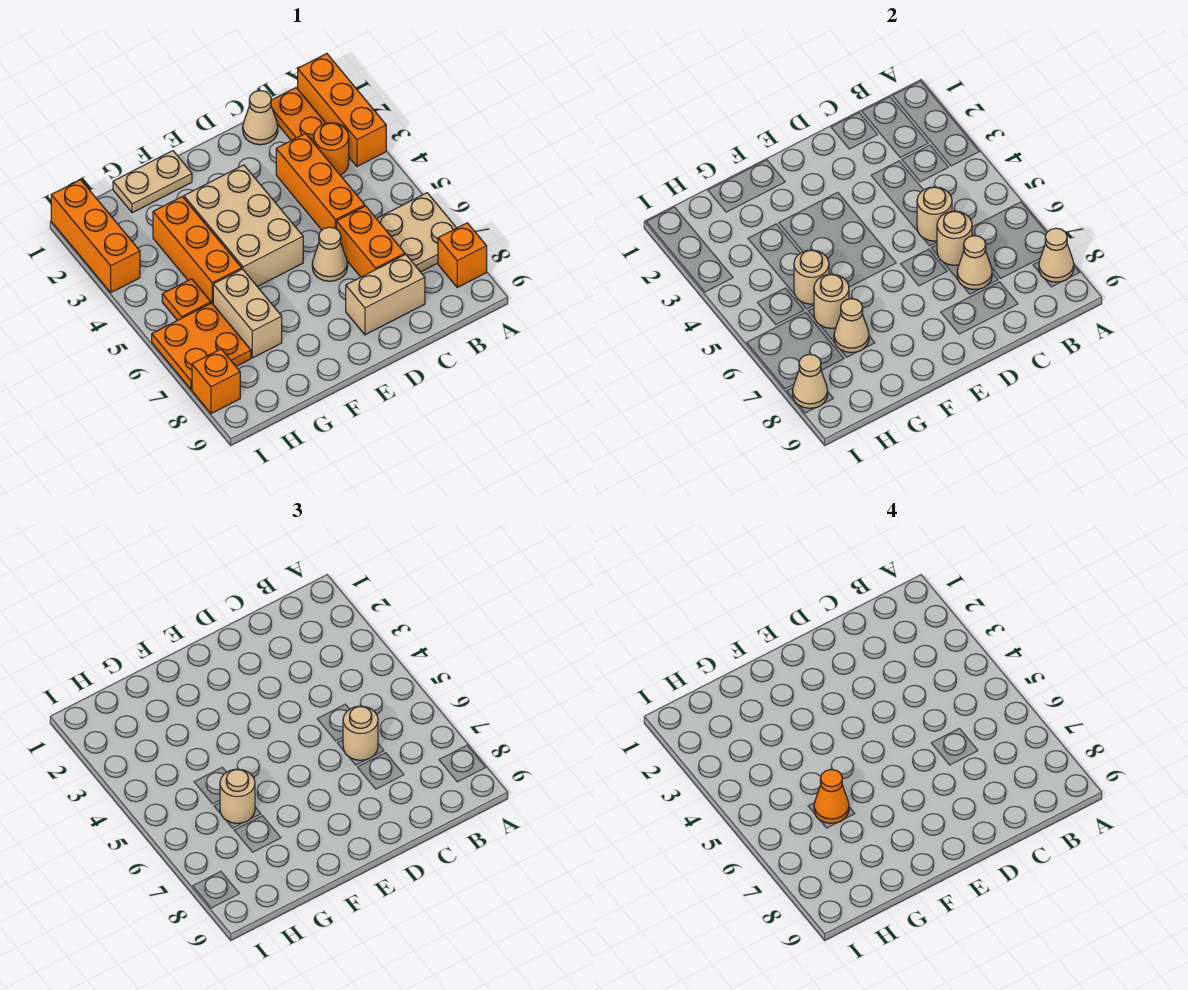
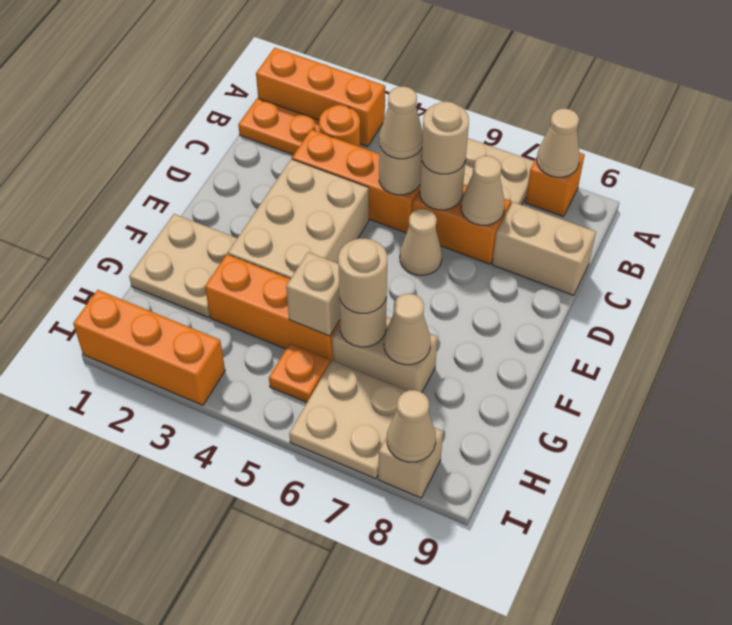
tan cone C1 level 1 -> tan cone C5 level 3
tan brick C8:D8 level 1 -> tan brick C8:C9 level 1
tan brick E3:F5 level 1 -> tan brick D3:F4 level 1
tan plate F1:G1 level 1 -> tan plate F1:G2 level 1
tan round brick G5 level 2 -> tan brick G5 level 2
orange cone G6 level 4 -> none
orange plate H6:I7 level 1 -> tan plate H6:I7 level 1
orange brick I8 level 1 -> tan brick I8 level 1

